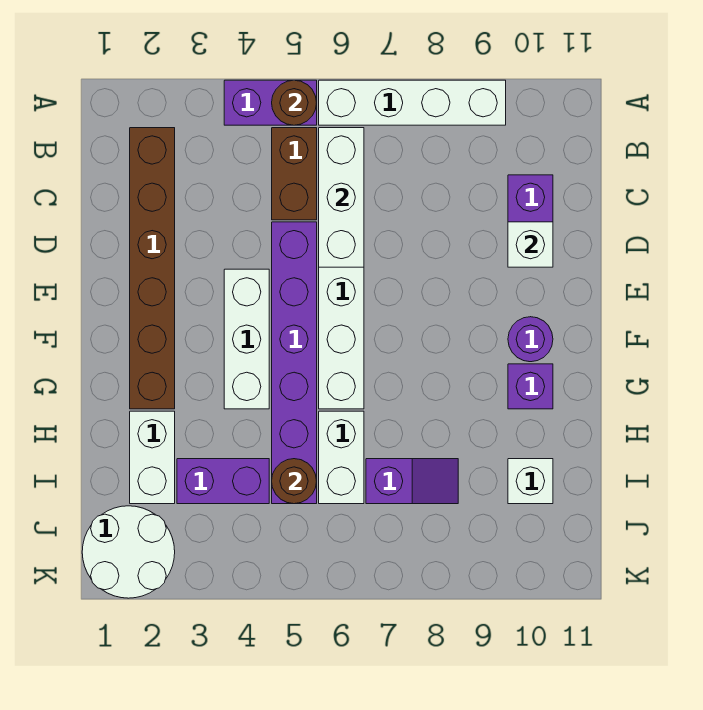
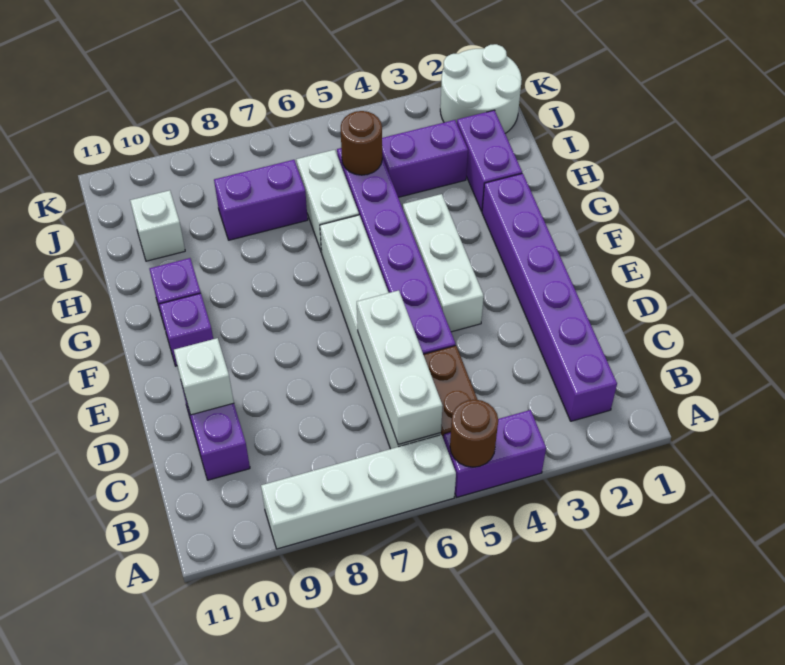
brown brick B2:G2 level 1 -> purple brick B2:G2 level 1
purple round brick F10 level 1 -> purple brick F10 level 1
white brick H2:I2 level 1 -> purple brick H2:I2 level 1
purple slope I7:I8 level 1 top 7 -> purple brick I7:I8 level 1

